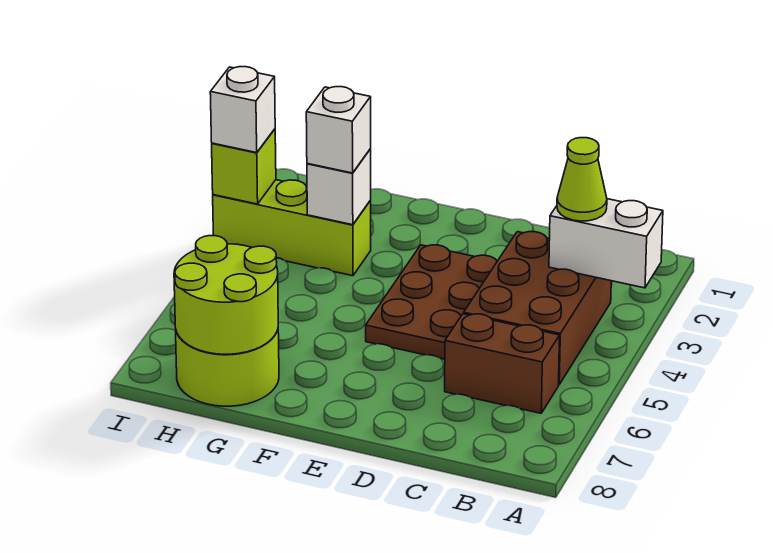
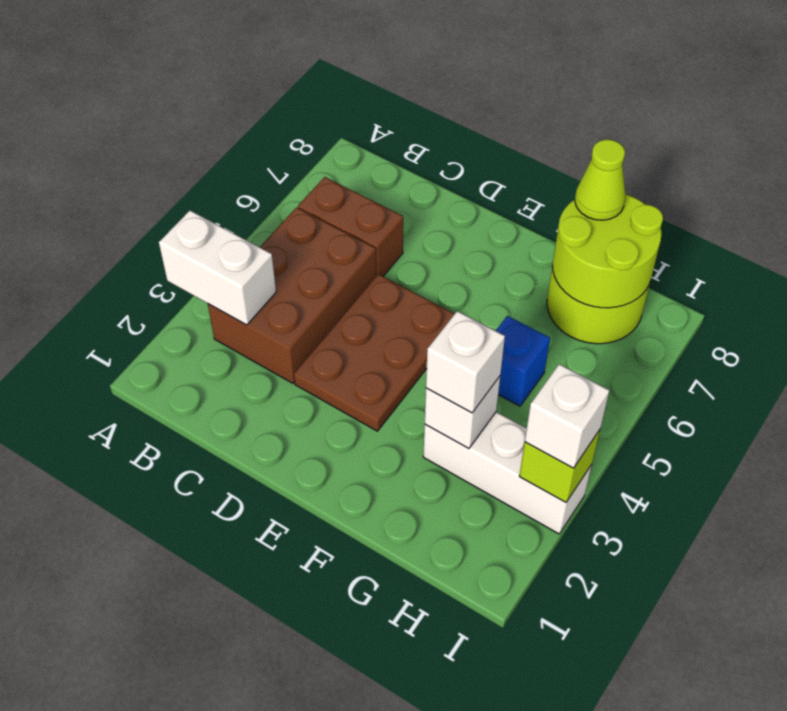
lime cone B3 level 3 -> lime cone G8 level 3
lime brick G3:I3 level 1 -> white brick G3:I3 level 1
none -> blue brick G5 level 1

